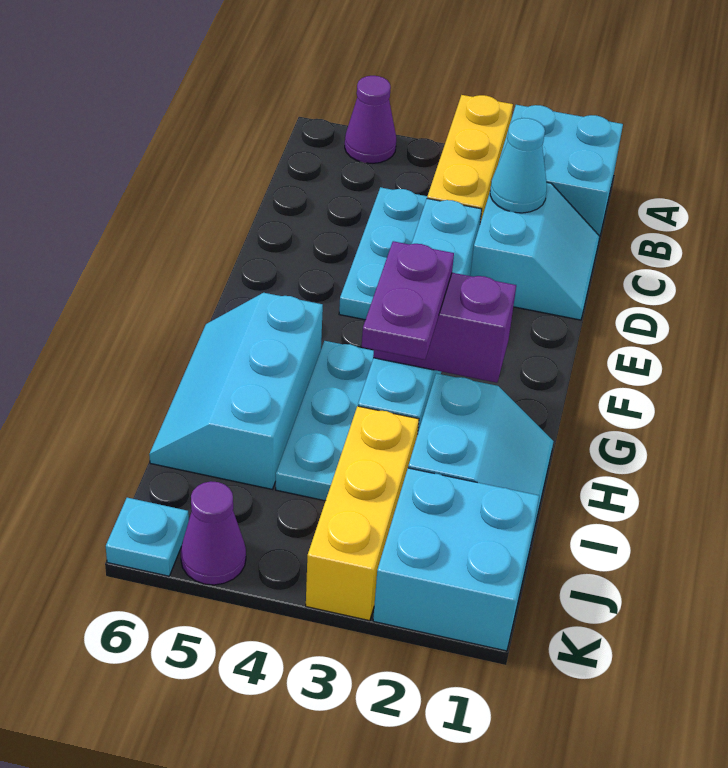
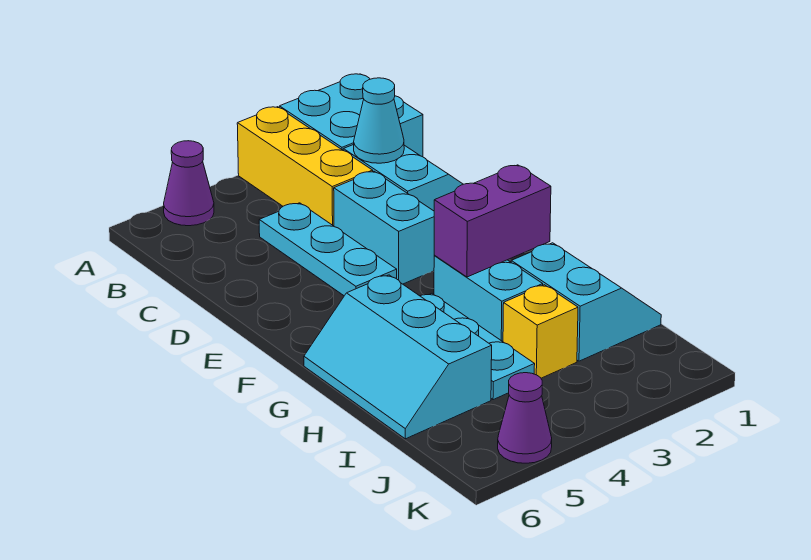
purple plate G3:H3 level 3 -> none
yellow brick I3:K3 level 1 -> yellow brick I3 level 1
cyan brick J1:K2 level 1 -> none
cyan plate K6 level 1 -> none

